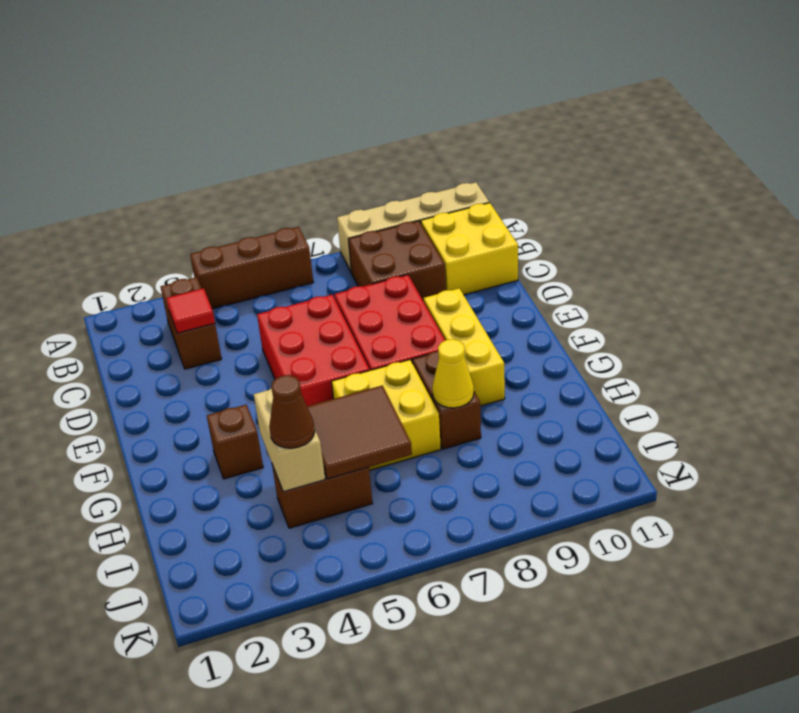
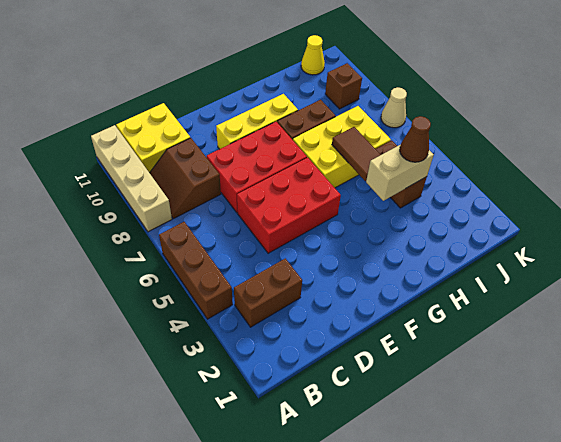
brown brick B8:C9 level 1 -> brown slope B8:C9 level 1 top C
red tile C3 level 2 -> none
brown brick G3 level 1 -> brown brick J9 level 1
yellow brick G6:H7 level 1 -> yellow brick G6:I7 level 1
brown tile H5:I6 level 2 -> brown tile H5:H6 level 2
yellow cone H8 level 2 -> yellow cone J11 level 1
none -> tan cone K7 level 1

